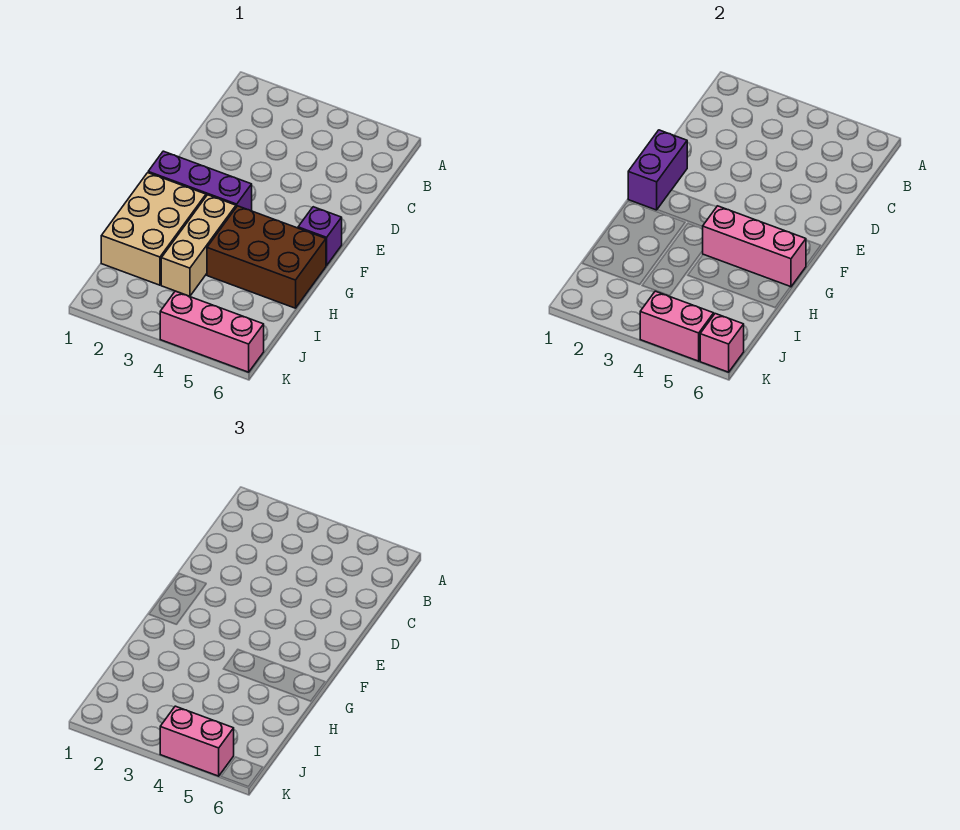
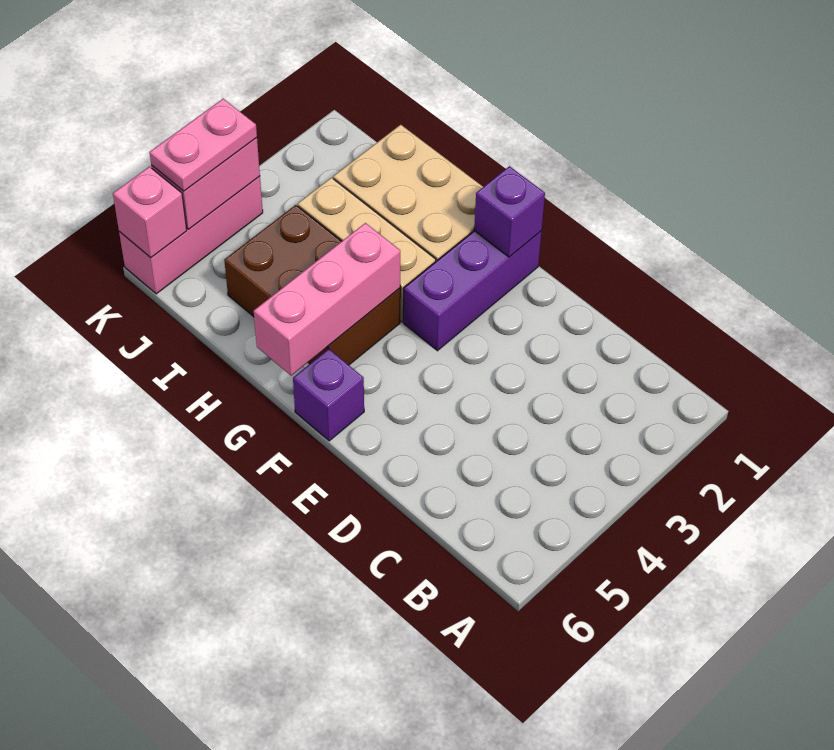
purple brick E1:F1 level 2 -> purple brick F1 level 2
brown brick G4:H6 level 1 -> brown brick G4:I5 level 1
pink brick K4:K5 level 3 -> pink plate K4:K5 level 3

